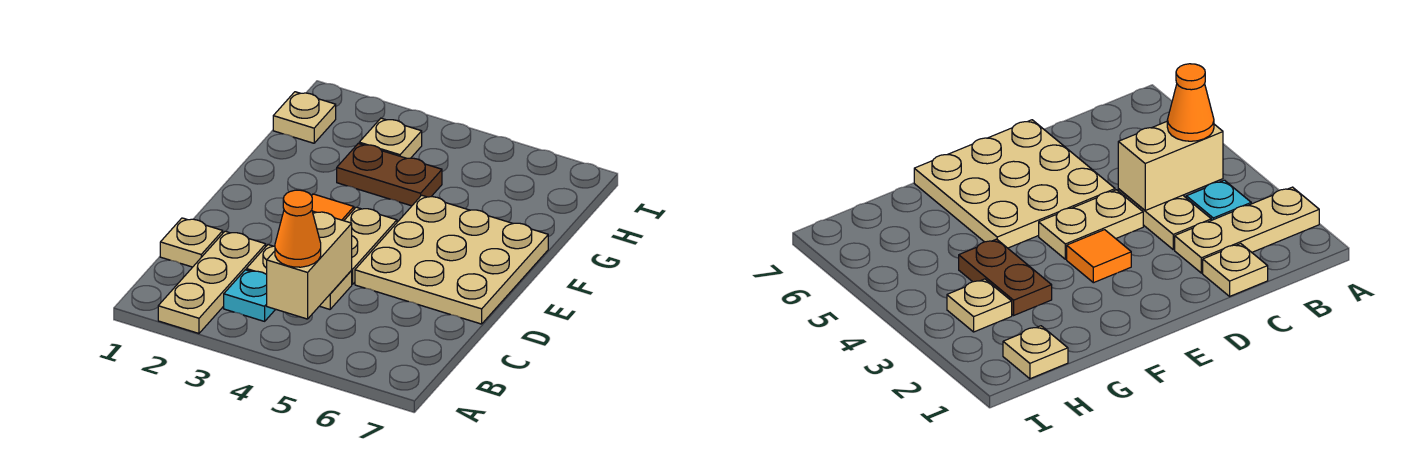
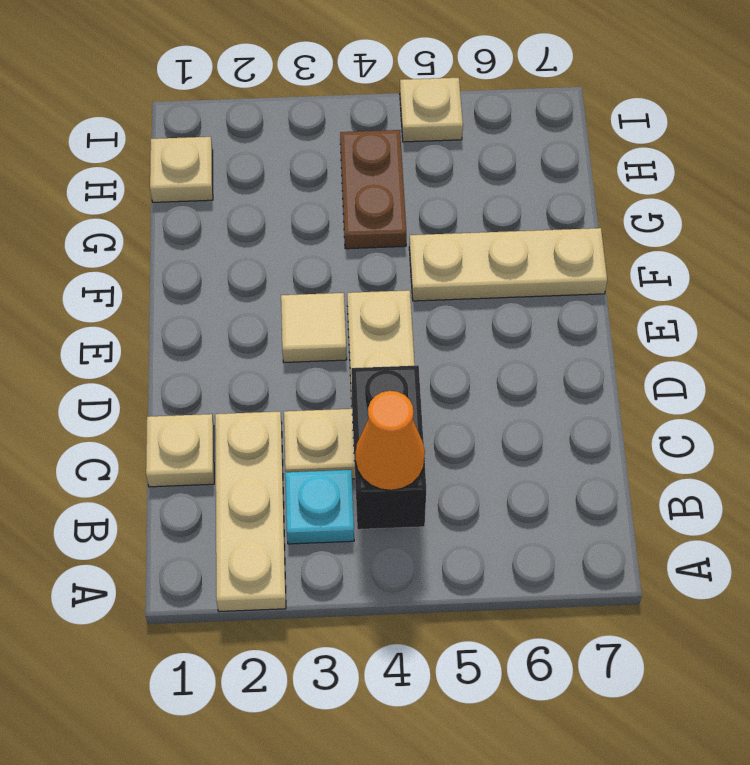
tan brick B4:C4 level 2 -> black brick B4:C4 level 2
tan plate D5:F7 level 1 -> tan plate F5:F7 level 1
orange tile E3 level 1 -> tan tile E3 level 1
brown plate G3:G4 level 1 -> brown plate G4:H4 level 1
tan plate H3 level 1 -> tan plate I5 level 1

